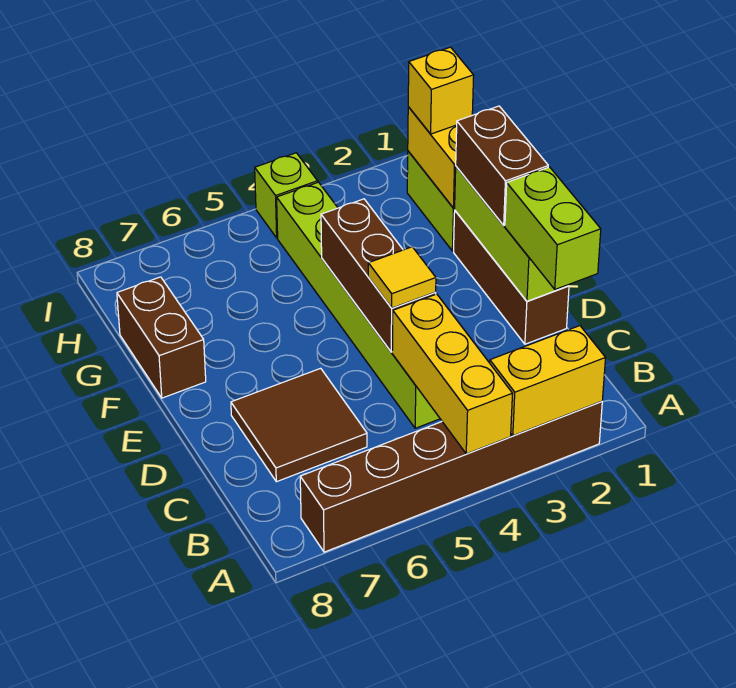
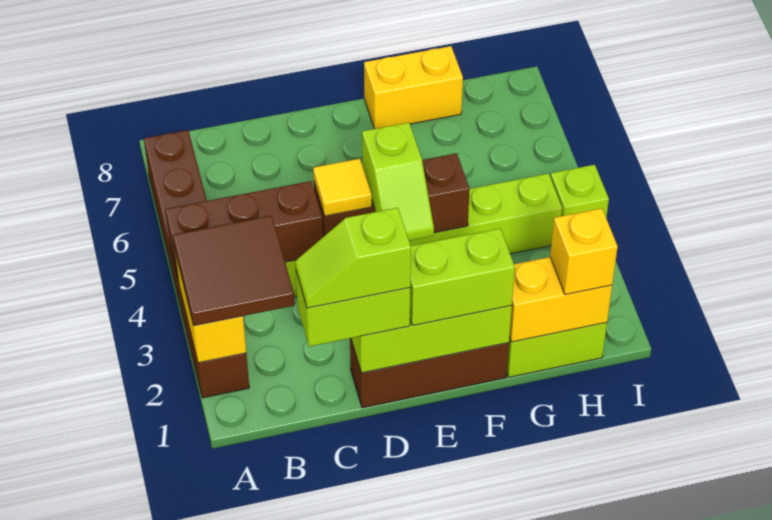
yellow brick A4:C4 level 2 -> brown brick A4:C4 level 2
none -> lime slope C1:D1 level 4 top D
brown tile C6:D7 level 1 -> brown tile A2:B3 level 3
brown brick E1:F1 level 3 -> lime brick E1:F1 level 3
none -> lime slope E3:E4 level 3 top 4
brown brick F8:G8 level 1 -> yellow brick F8:G8 level 1

